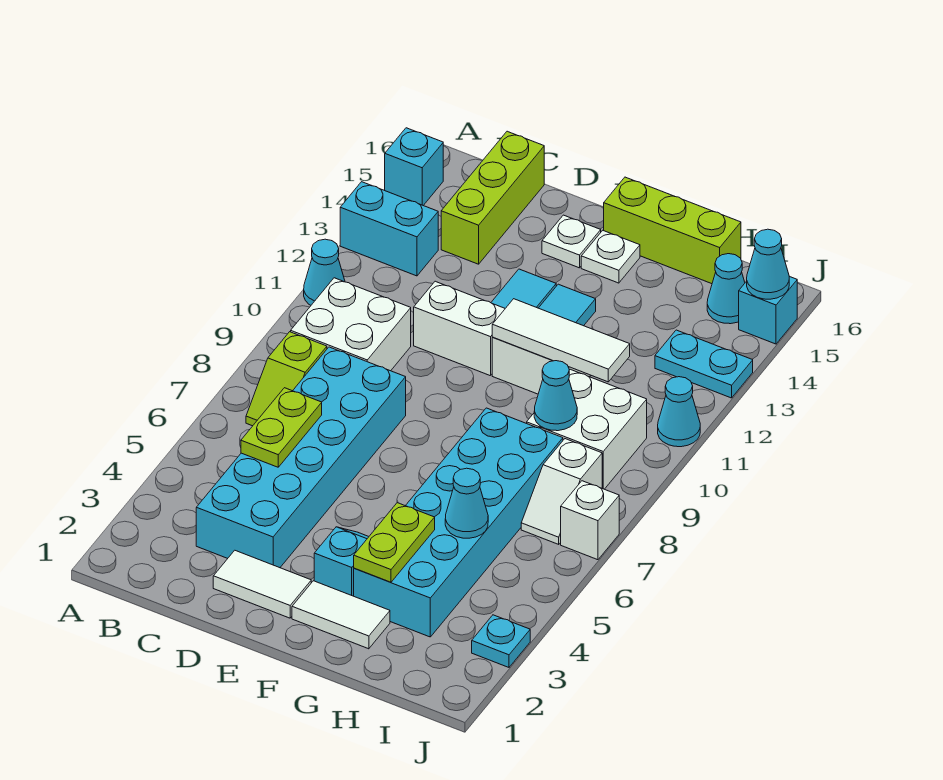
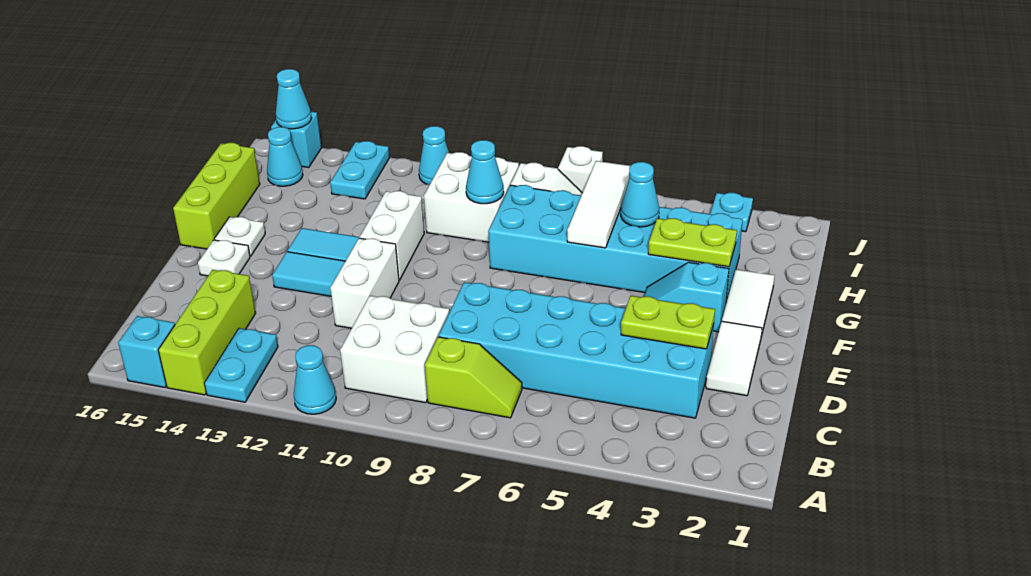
cyan brick A13:B13 level 1 -> cyan plate A13:B13 level 1
lime plate C5:C6 level 2 -> lime plate D3:D4 level 2
lime brick C14:C16 level 1 -> lime brick A14:C14 level 1
white tile F11:H11 level 2 -> white tile G6:I6 level 2

